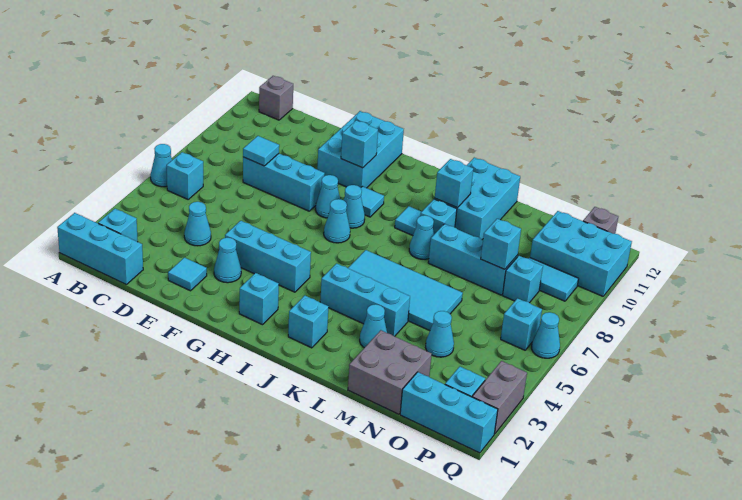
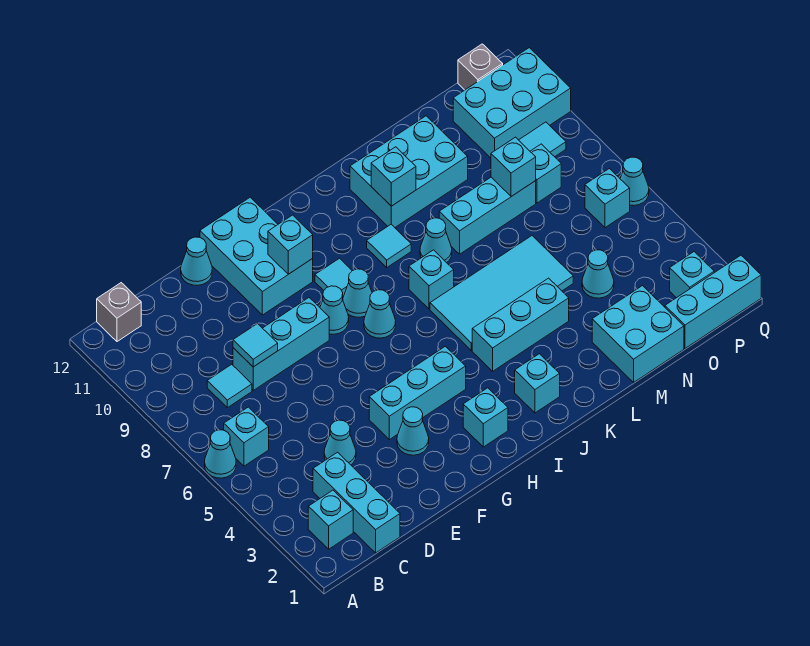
cyan brick A1:C1 level 1 -> cyan brick C1:C3 level 1
cyan tile E2 level 1 -> cyan tile C8 level 1
cyan brick K9 level 1 -> cyan brick J7 level 1
cyan brick K10:L12 level 1 -> cyan brick K10:M11 level 1
cyan cone L3 level 1 -> cyan cone E12 level 1
grey brick M1:N2 level 1 -> cyan brick M1:N2 level 1
grey brick Q2:Q3 level 1 -> none

